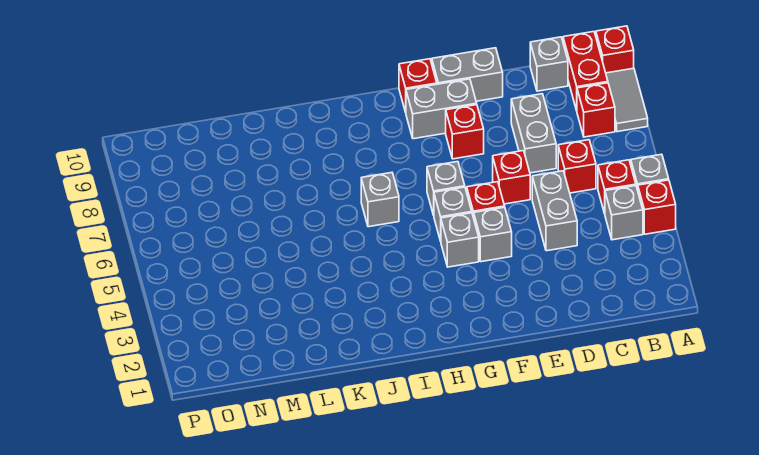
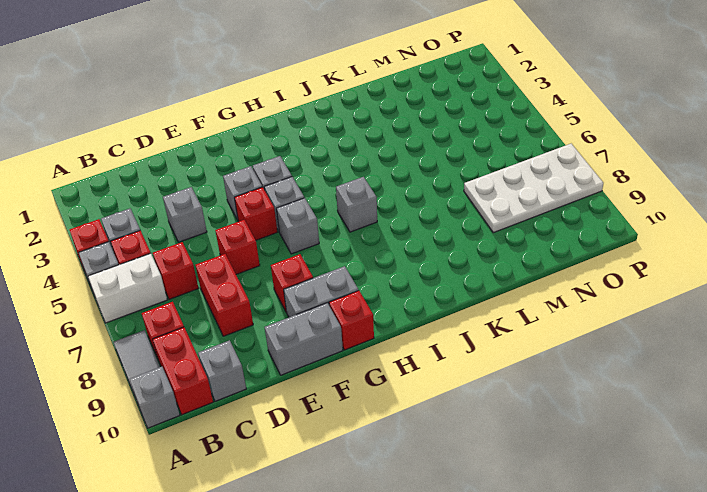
none -> white brick A6:B6 level 1
red brick A10 level 1 -> grey brick A10 level 1
grey brick D4:D5 level 1 -> grey brick D4 level 1
grey brick D7:D8 level 1 -> red brick D7:D8 level 1
none -> white plate M7:P8 level 1

